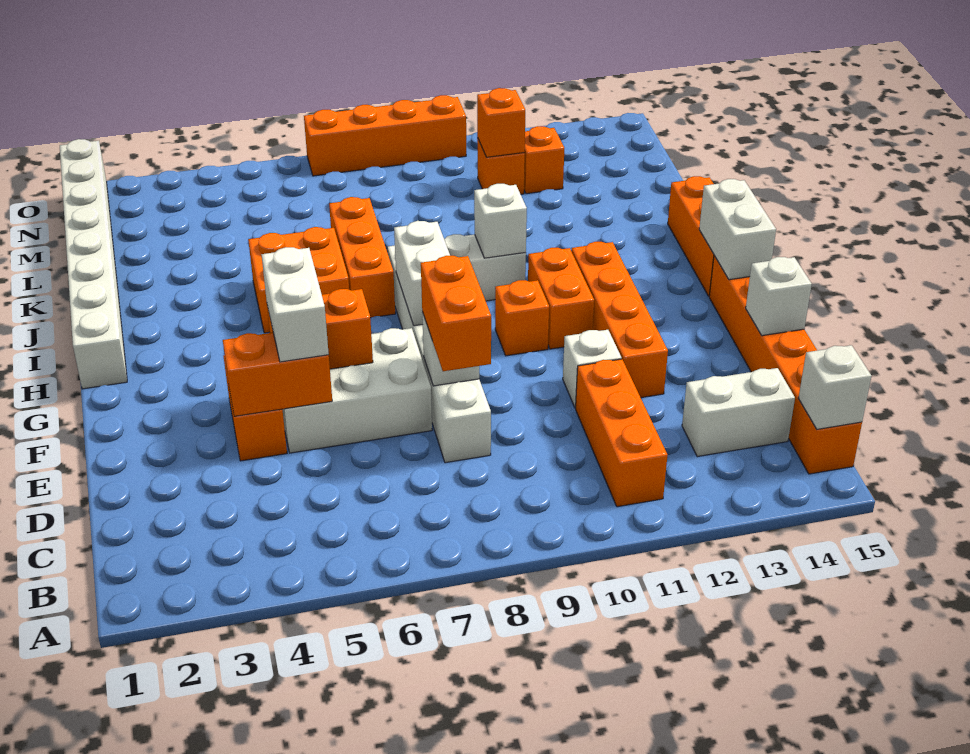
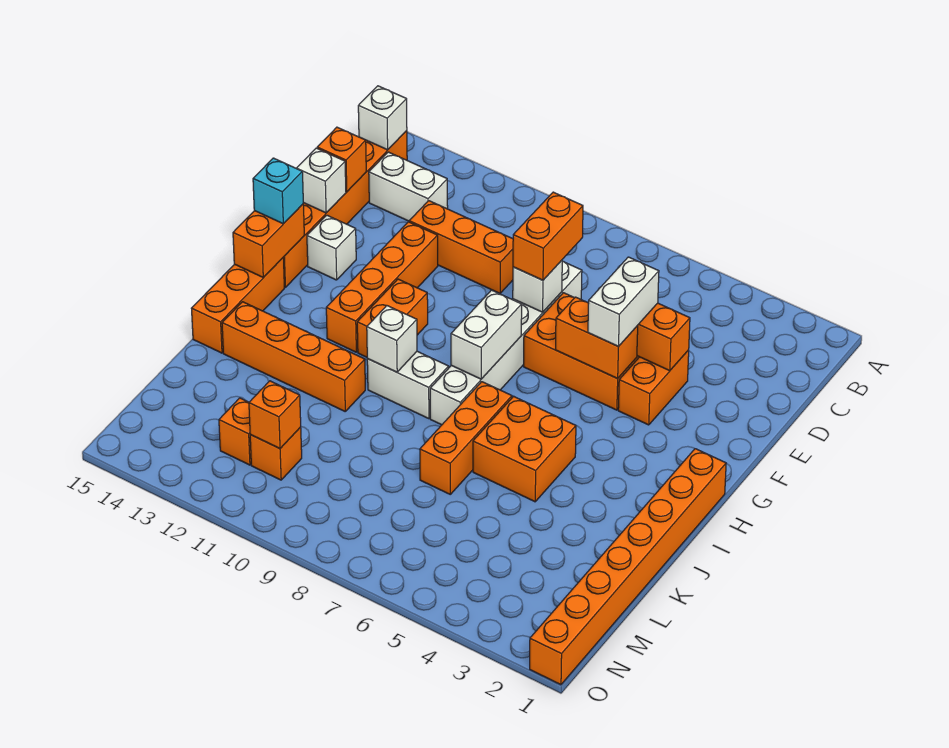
orange brick B11:D11 level 1 -> orange brick D10:D12 level 1
white brick E5:F7 level 1 -> orange brick E5:F7 level 1
white brick E11 level 1 -> white brick F14 level 1
orange brick G10 level 1 -> orange brick D15 level 2
white brick G15:H15 level 2 -> orange brick G15:H15 level 2
none -> cyan brick G15 level 3
white brick H1:O1 level 1 -> orange brick H1:O1 level 1
orange brick O7:O10 level 1 -> orange brick J11:J14 level 1

